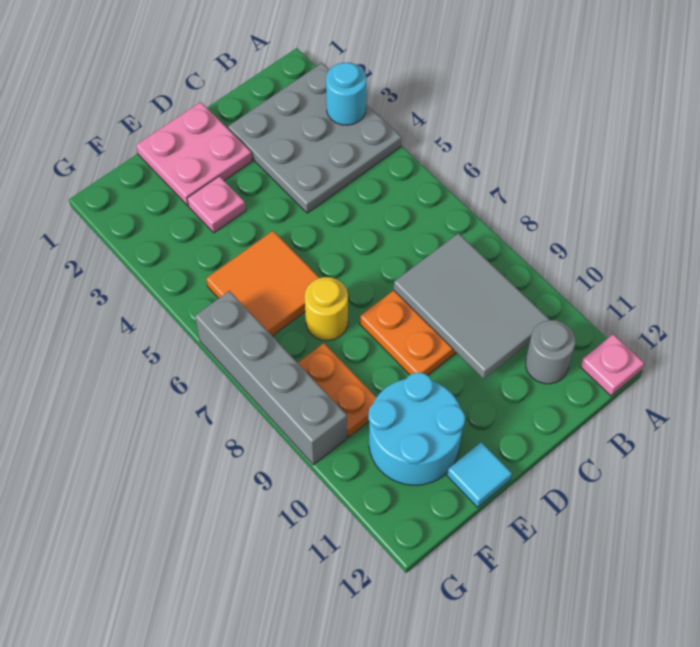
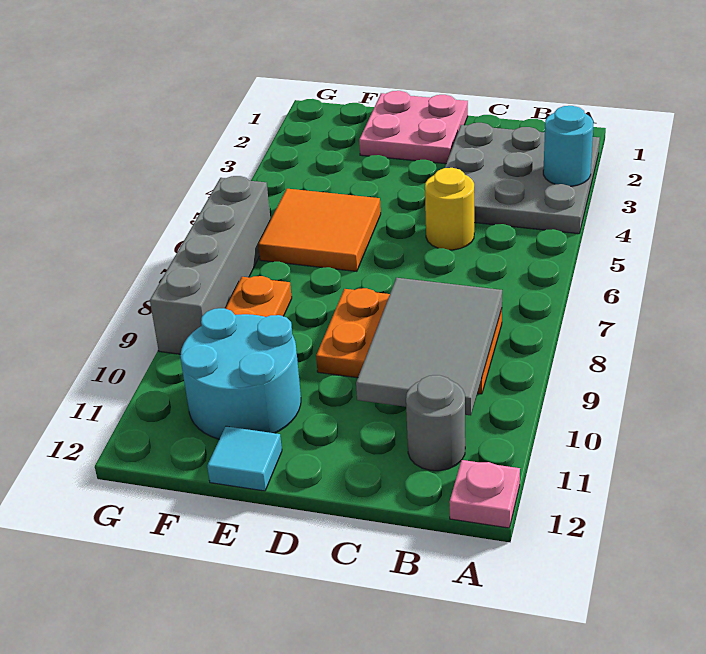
pink plate E3 level 1 -> none
yellow round brick E7 level 1 -> yellow round brick C5 level 1

